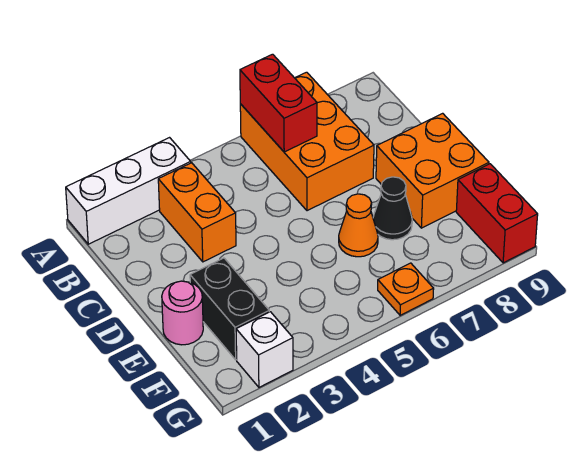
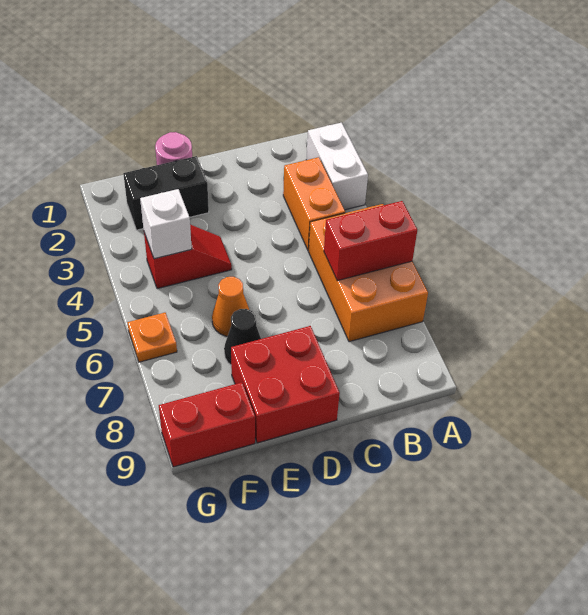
white brick A1:A3 level 1 -> white brick A2:A3 level 1
orange brick A6:C7 level 1 -> orange brick A5:B7 level 1
orange brick B3:C3 level 1 -> orange brick B3:B4 level 1
orange brick D8:E9 level 1 -> red brick D8:E9 level 1
none -> red slope E4:F4 level 1 top F
white brick G2 level 1 -> white brick F4 level 2

